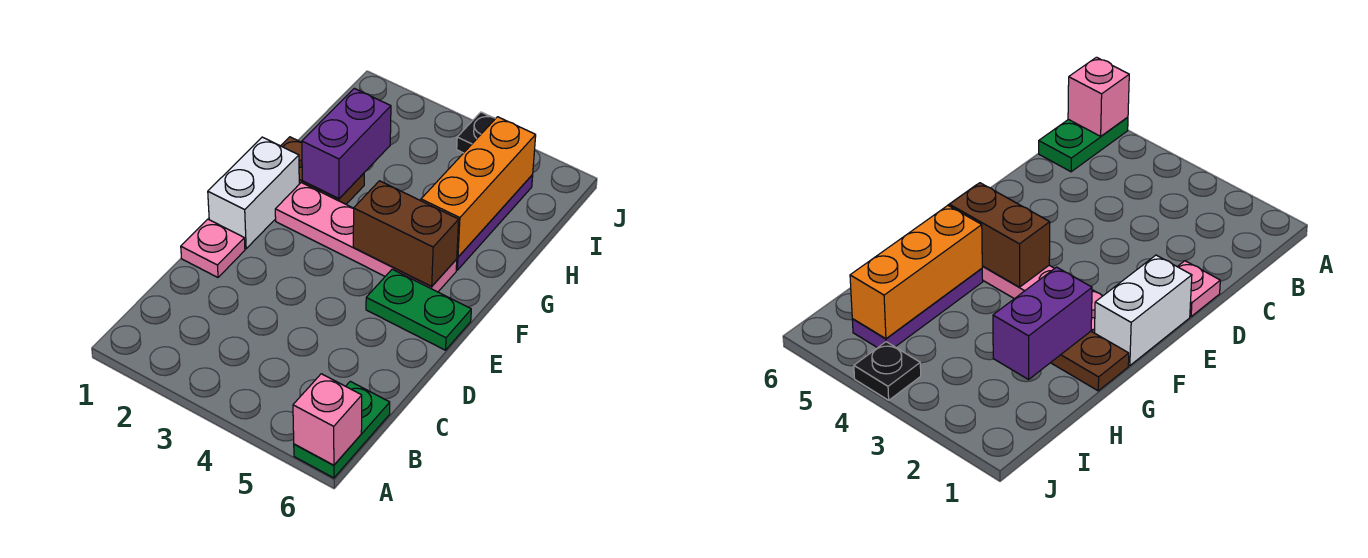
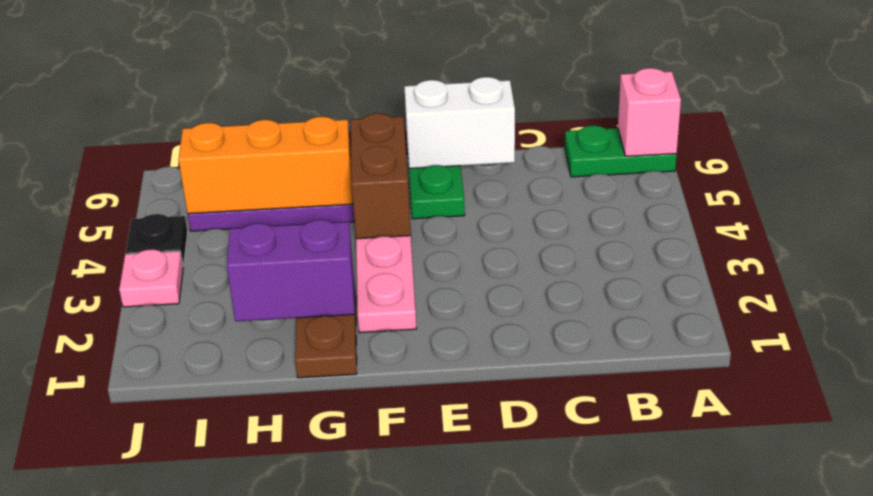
pink plate D1 level 1 -> pink plate J3 level 1
white brick E1:F1 level 1 -> white brick D6:E6 level 2

